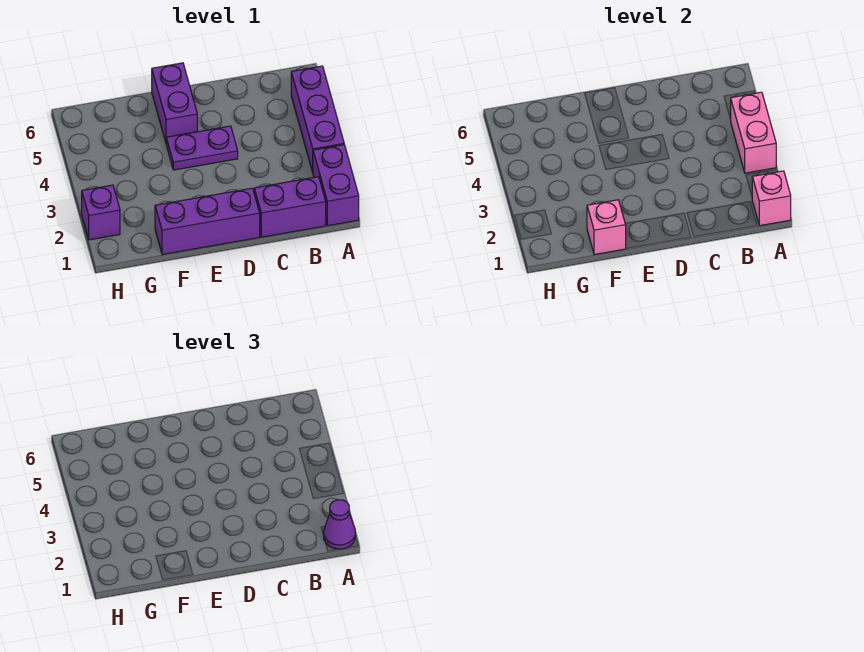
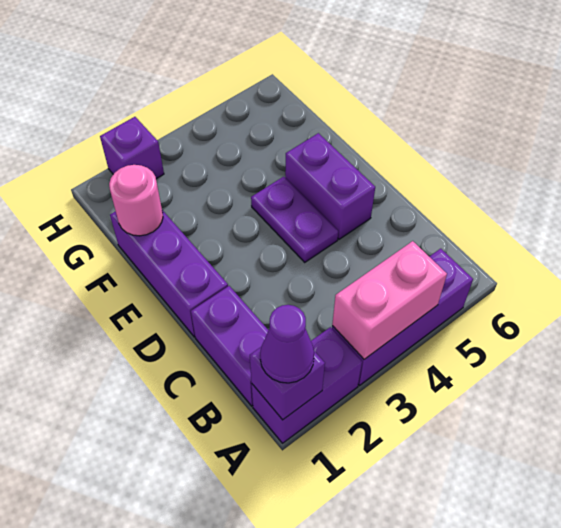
pink brick A1 level 2 -> purple brick A1 level 2
purple brick E5:E6 level 1 -> purple brick D5:E5 level 1
pink brick F1 level 2 -> pink round brick F1 level 2

